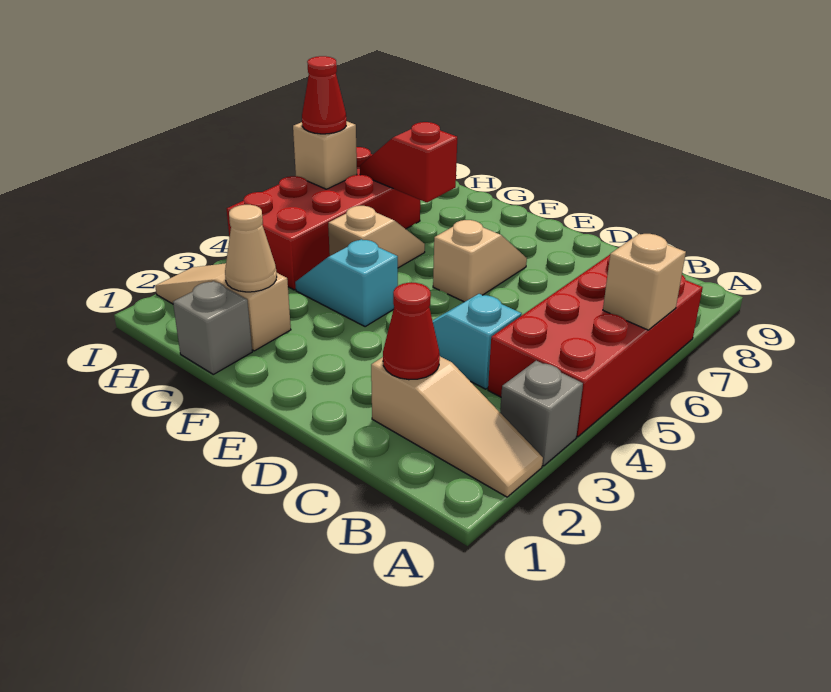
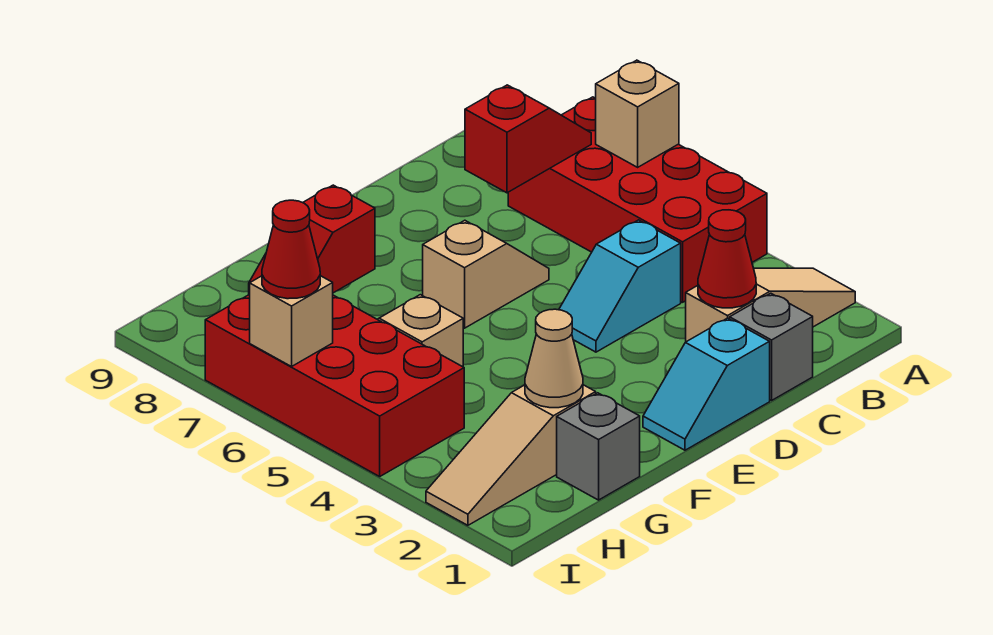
grey brick A3 level 1 -> grey brick C1 level 1
none -> red slope B7:C7 level 2 top C
tan slope E6:E7 level 1 top 6 -> tan slope D6:E6 level 1 top E
cyan slope F4:G4 level 1 top F -> cyan slope D1:E1 level 1 top D

